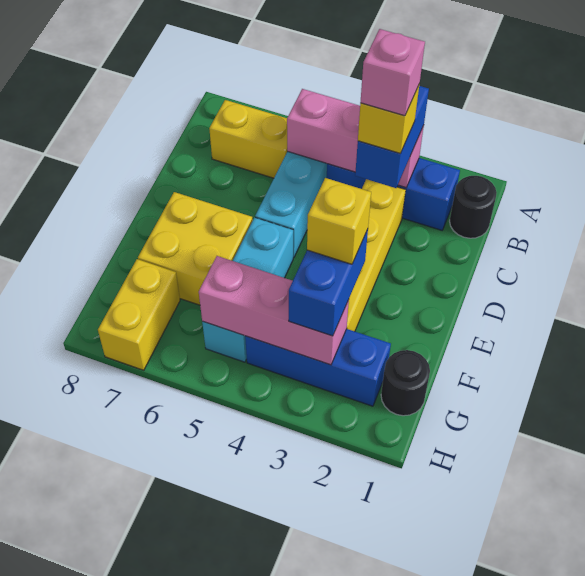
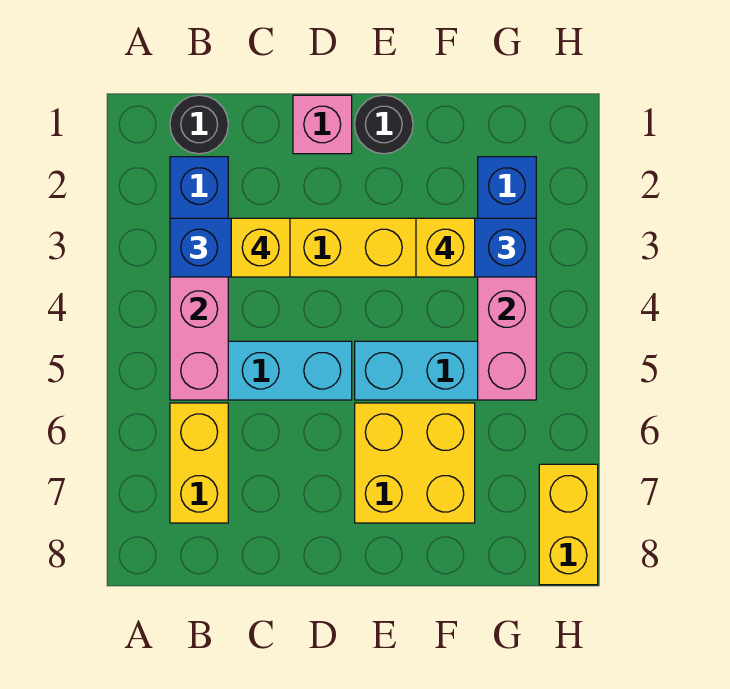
pink brick C3 level 5 -> pink brick D1 level 1
black round brick G1 level 1 -> black round brick E1 level 1
yellow brick G7:H7 level 1 -> yellow brick H7:H8 level 1

